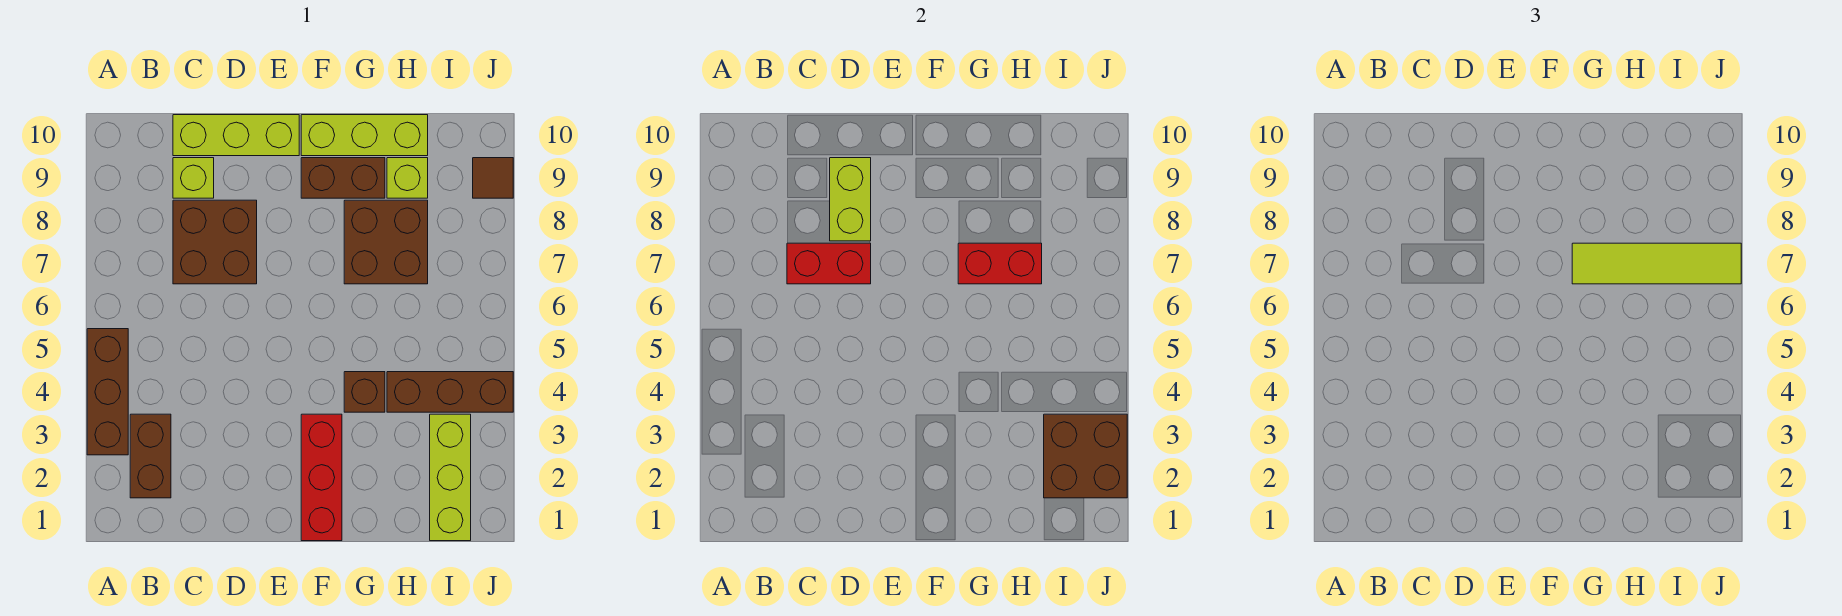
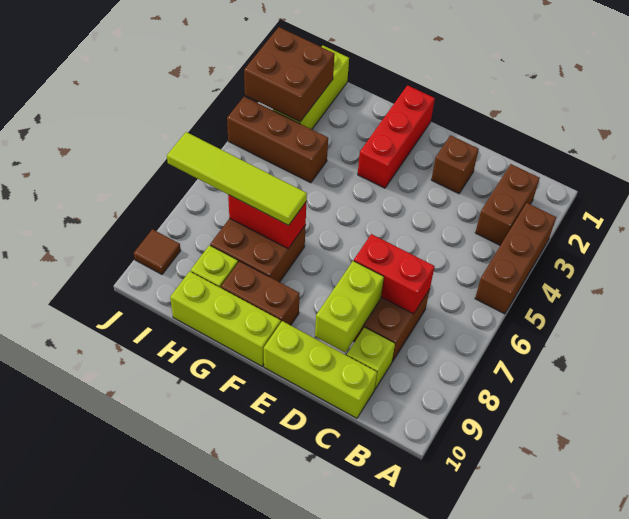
brown brick G4 level 1 -> brown brick D2 level 1

